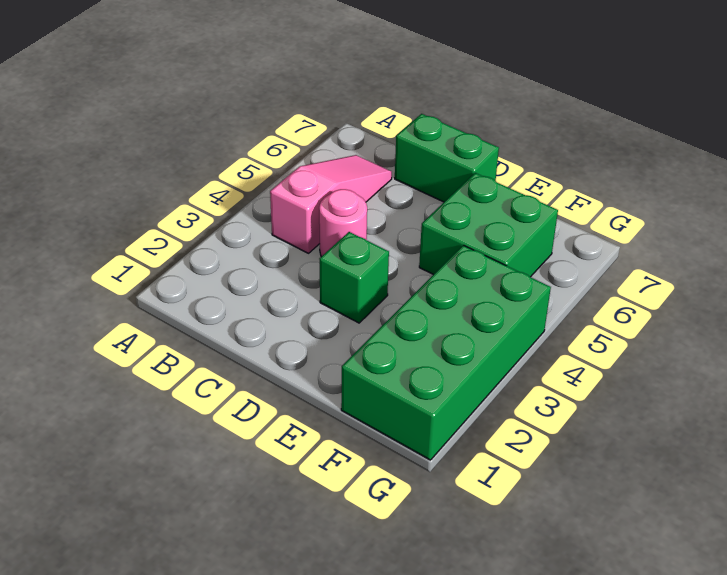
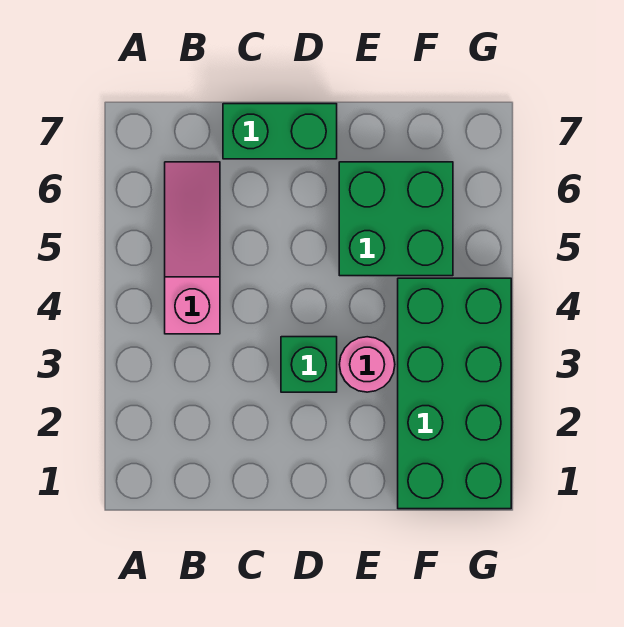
pink round brick C4 level 1 -> pink round brick E3 level 1

